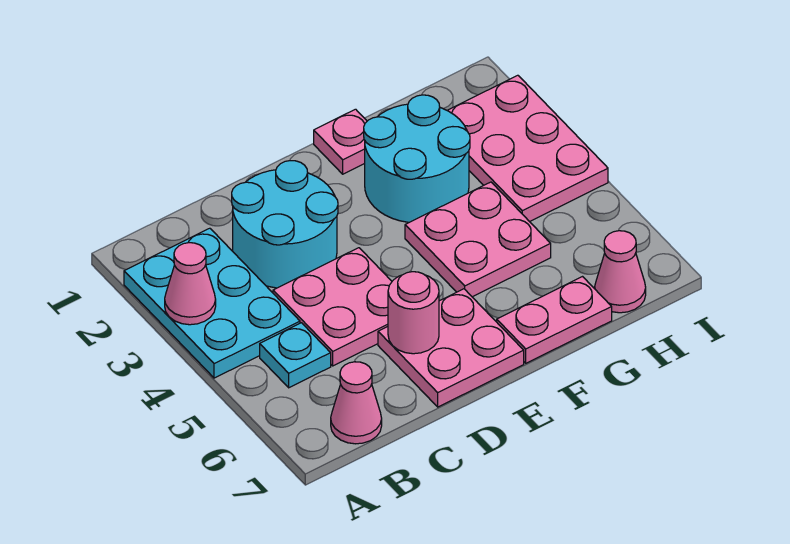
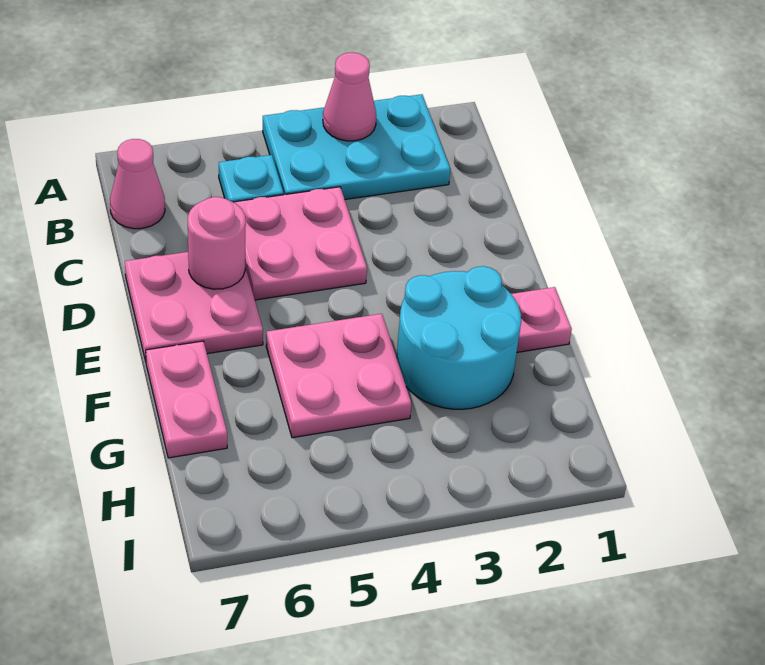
cyan round brick C2:D3 level 1 -> none
pink plate H2:I4 level 1 -> none
pink cone H7 level 1 -> none

